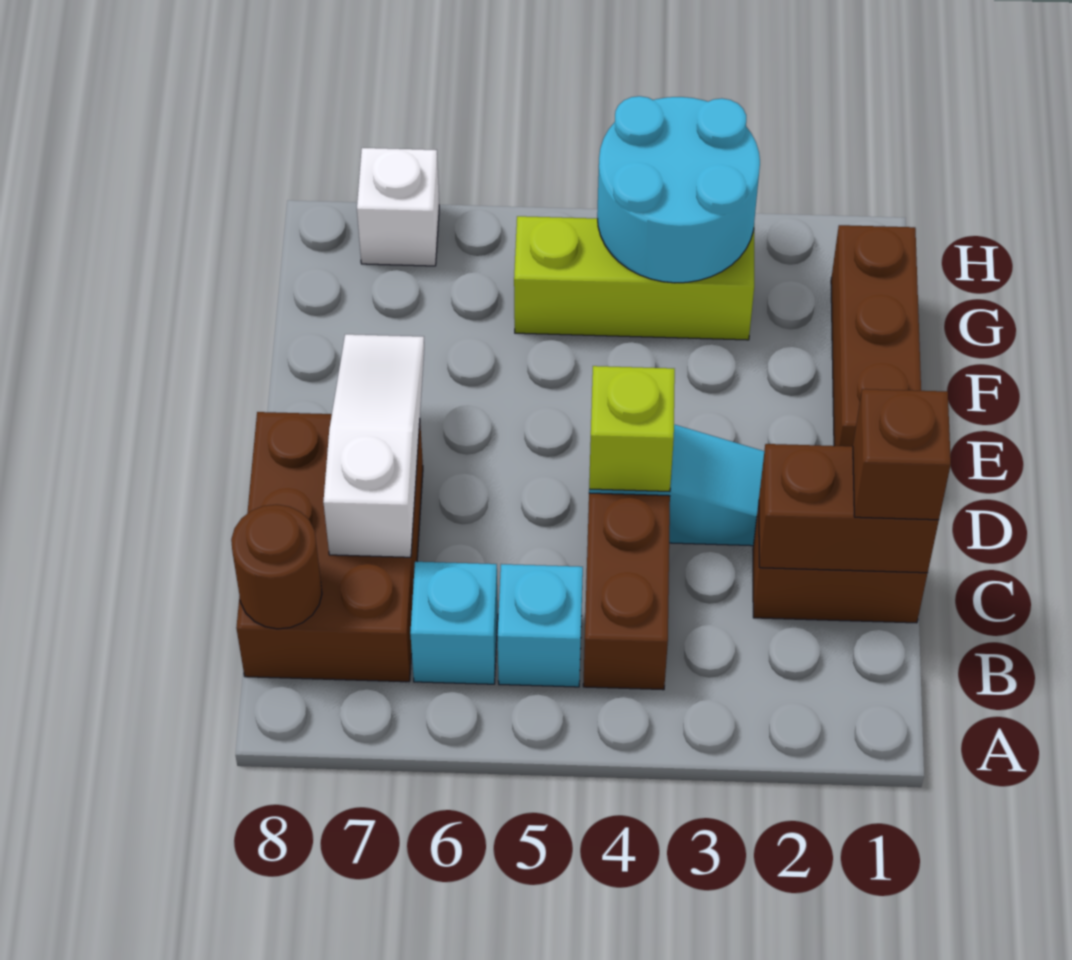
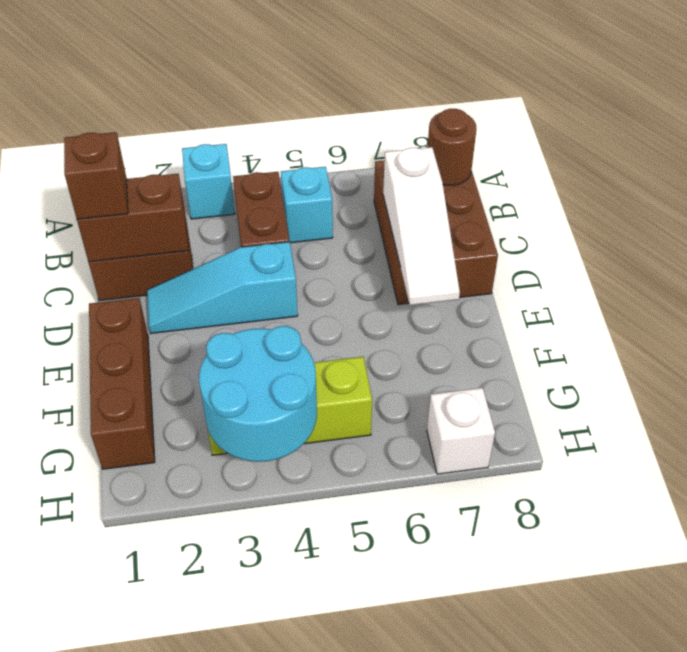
cyan brick B6 level 1 -> cyan brick A3 level 1
lime brick D4 level 2 -> none

